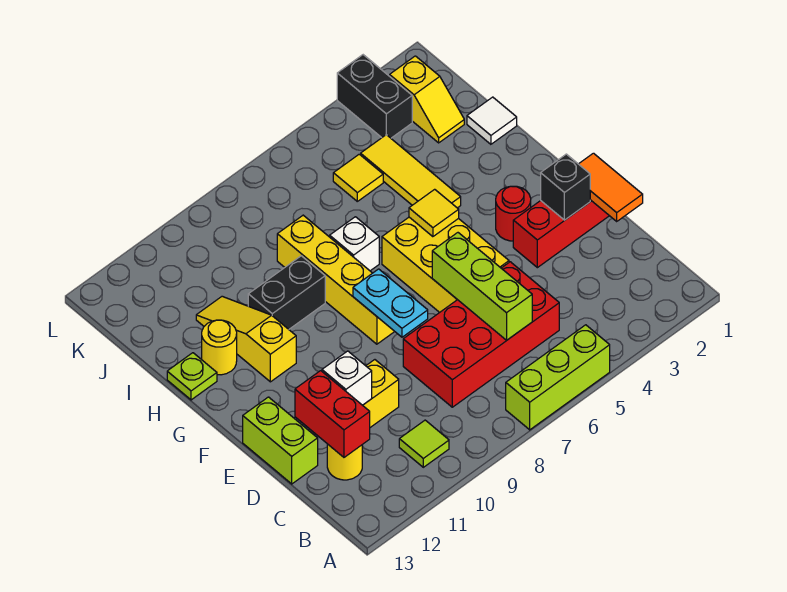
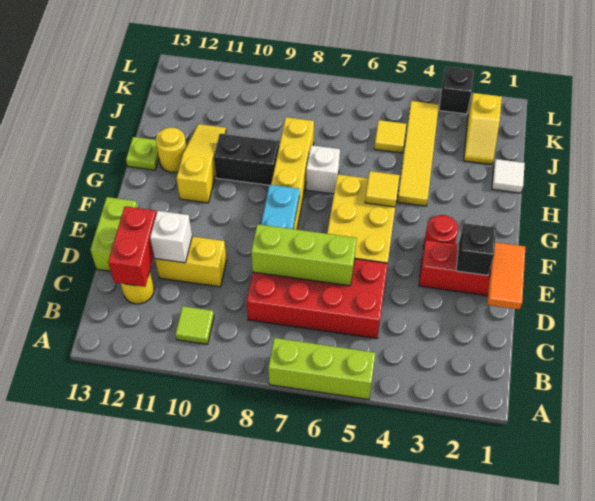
lime brick C6:E6 level 2 -> lime brick D6:D8 level 2
yellow tile H4:J4 level 1 -> yellow tile H4:K4 level 1
black brick K3:L3 level 1 -> black brick L3 level 1

